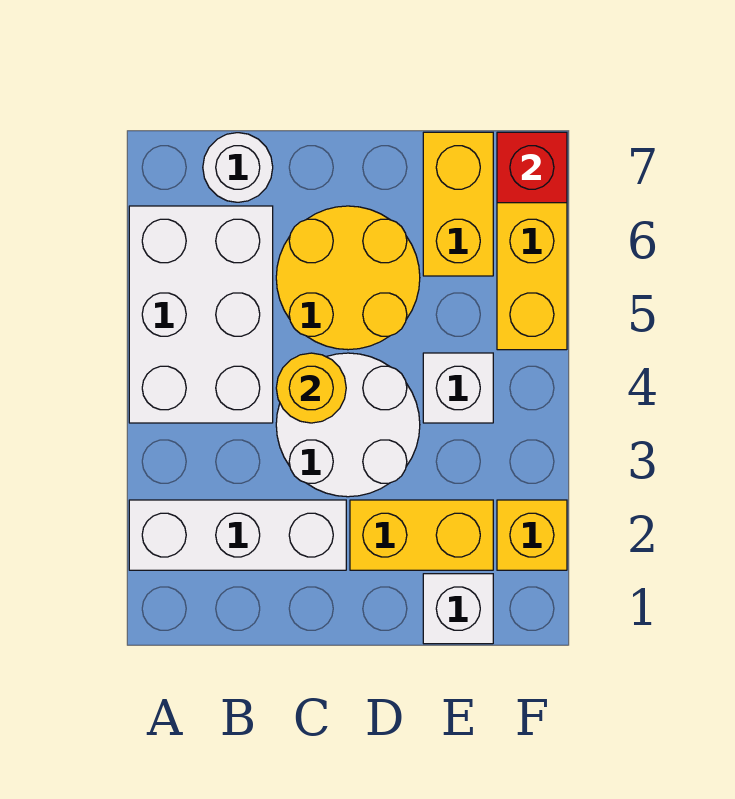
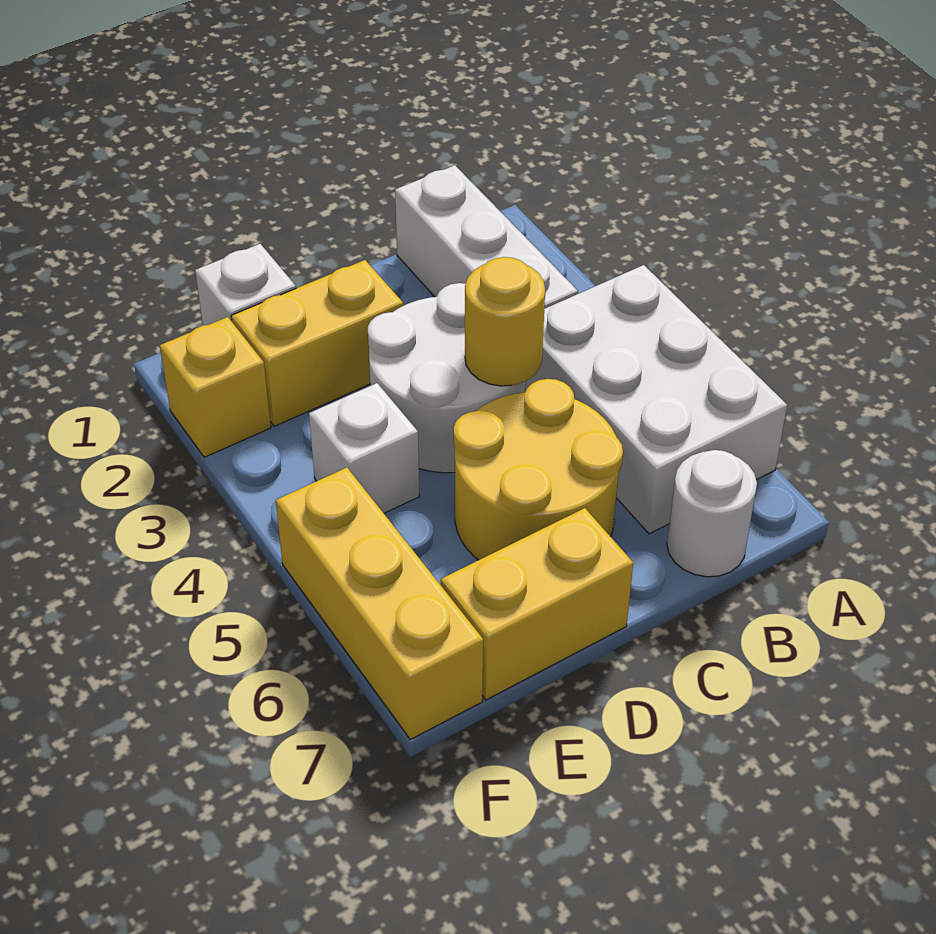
white brick A2:C2 level 1 -> white brick B1:B3 level 1
yellow brick E6:E7 level 1 -> yellow brick D7:E7 level 1
red brick F7 level 2 -> none

